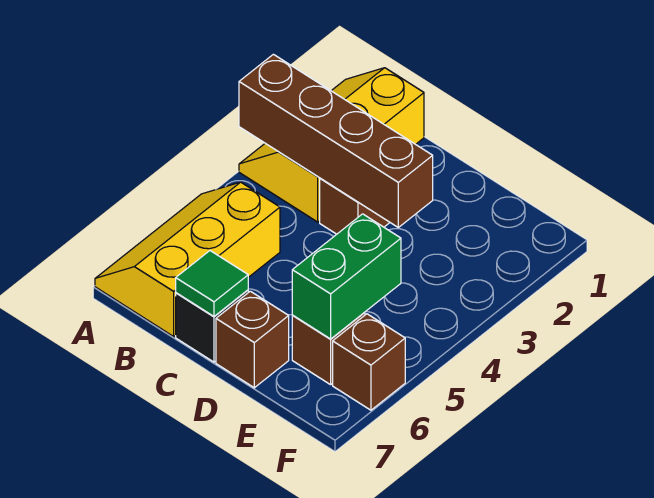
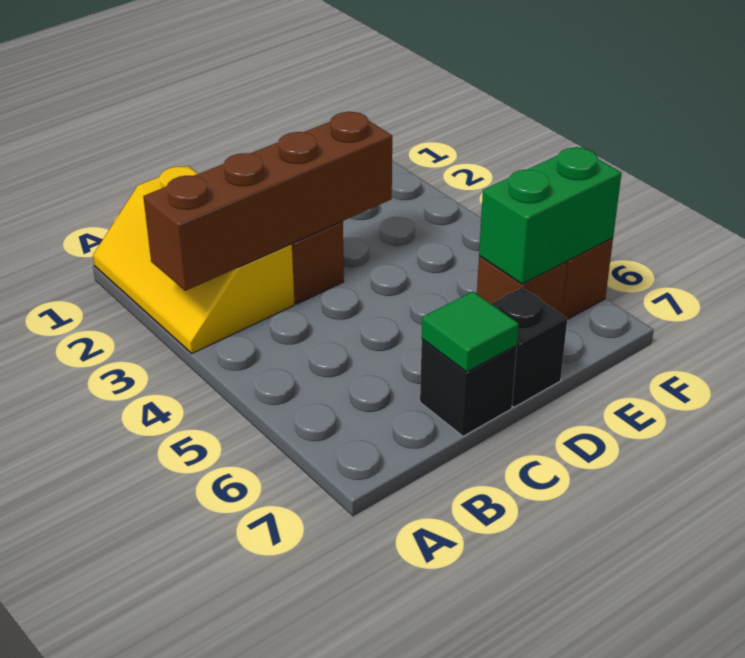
yellow slope A5:B7 level 1 top B -> none
brown brick D7 level 1 -> black brick D7 level 1
green brick E5:E6 level 2 -> green brick E6:F6 level 2

